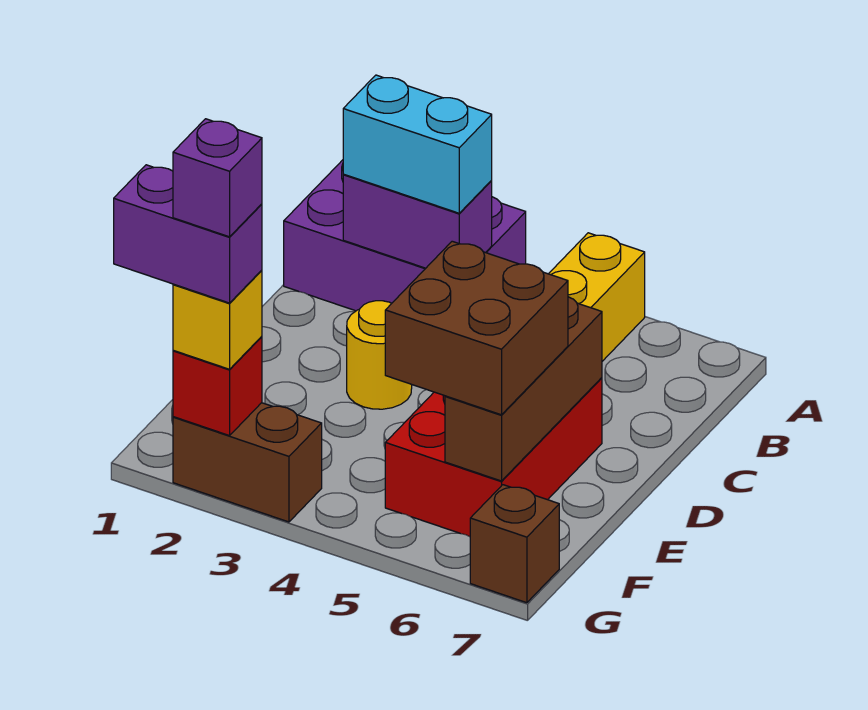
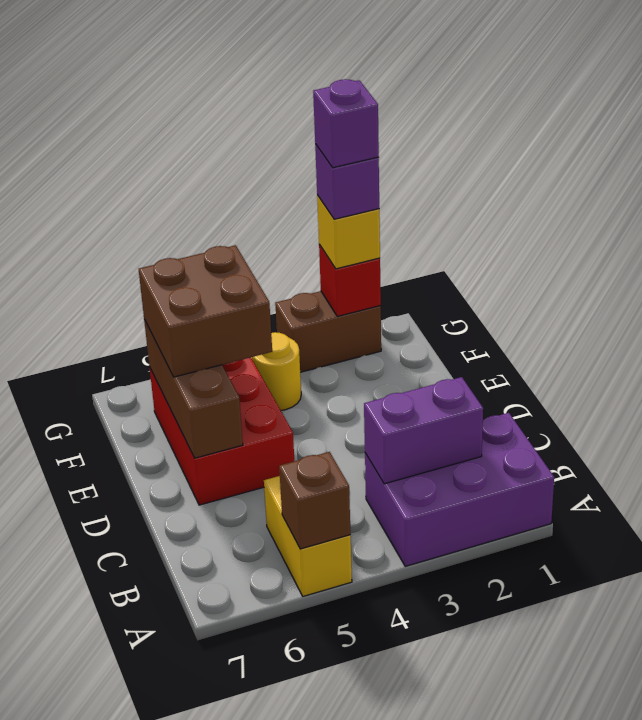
cyan brick B2:B3 level 3 -> none
yellow round brick D3 level 1 -> yellow round brick F4 level 1
purple brick G1:G2 level 4 -> purple brick G2 level 4
brown brick G7 level 1 -> brown brick A5 level 2

